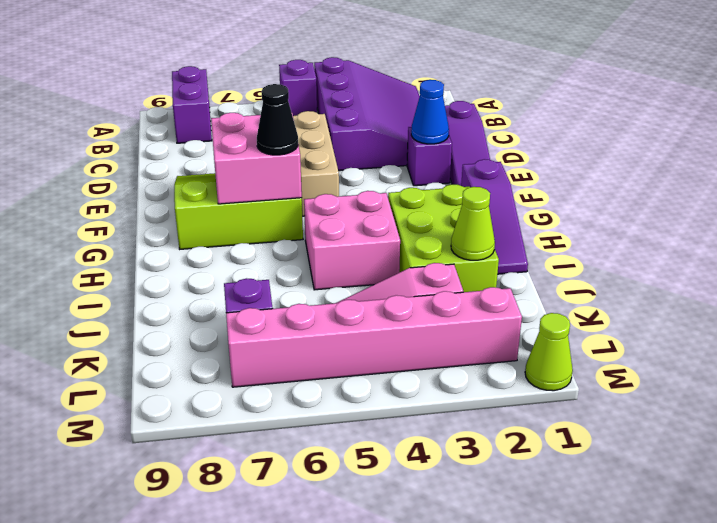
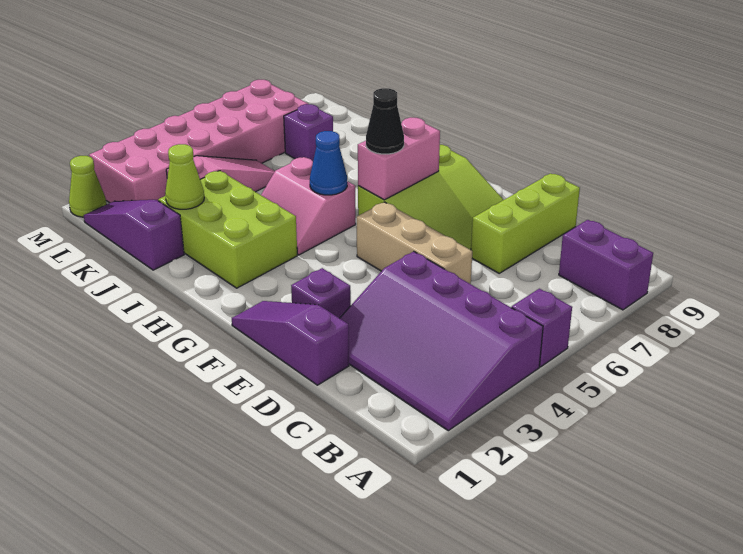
none -> lime brick D7:D9 level 1
blue cone E2 level 2 -> blue cone H5 level 2
pink brick F6:G7 level 2 -> pink brick G6:G7 level 2
purple slope G1:I1 level 1 top G -> purple slope J1:L1 level 1 top J
pink brick H4:I5 level 1 -> pink slope H4:I5 level 1 top 5
pink brick L2:L7 level 1 -> pink brick L2:M7 level 1

